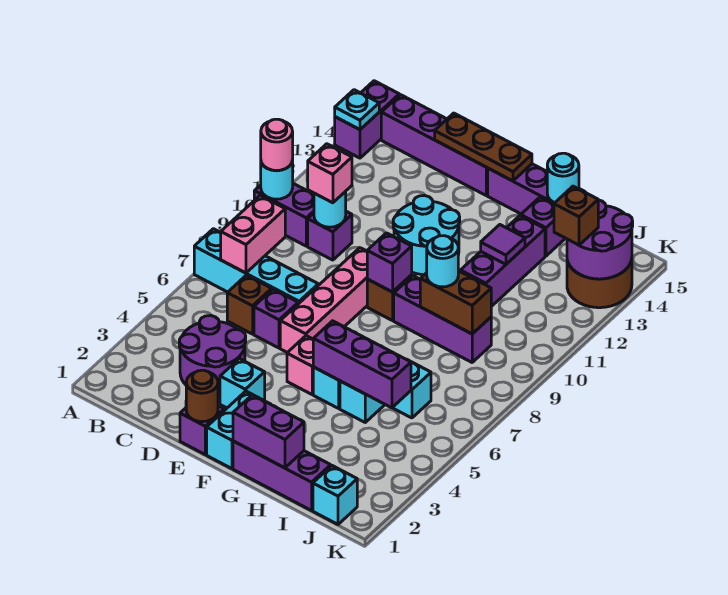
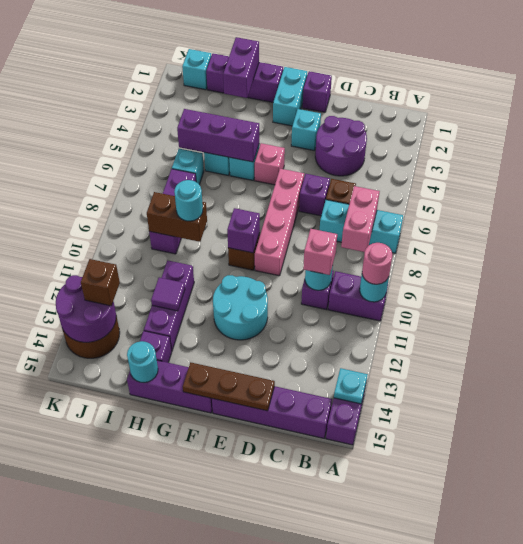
cyan brick A7:D7 level 1 -> cyan brick A7:C7 level 1
brown round brick E1 level 2 -> none
purple brick G1:H1 level 2 -> purple brick H1:H2 level 2
purple brick G9:I9 level 1 -> purple brick I7:I9 level 1

